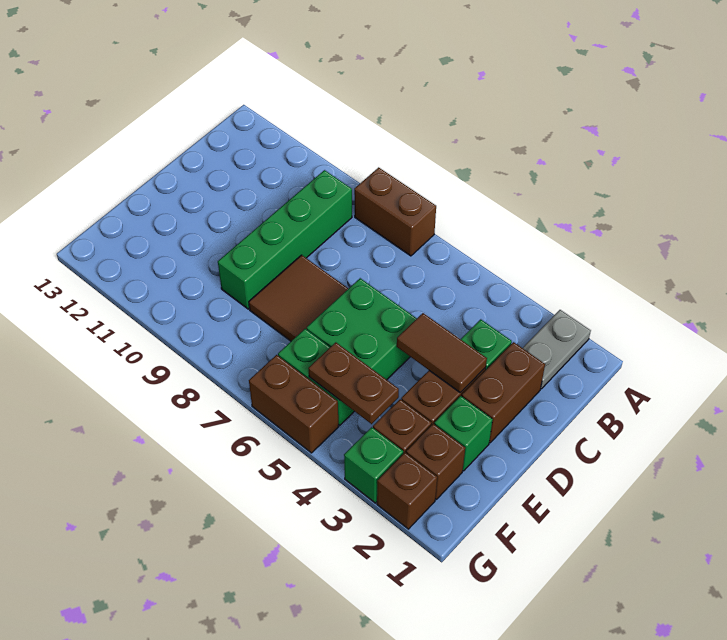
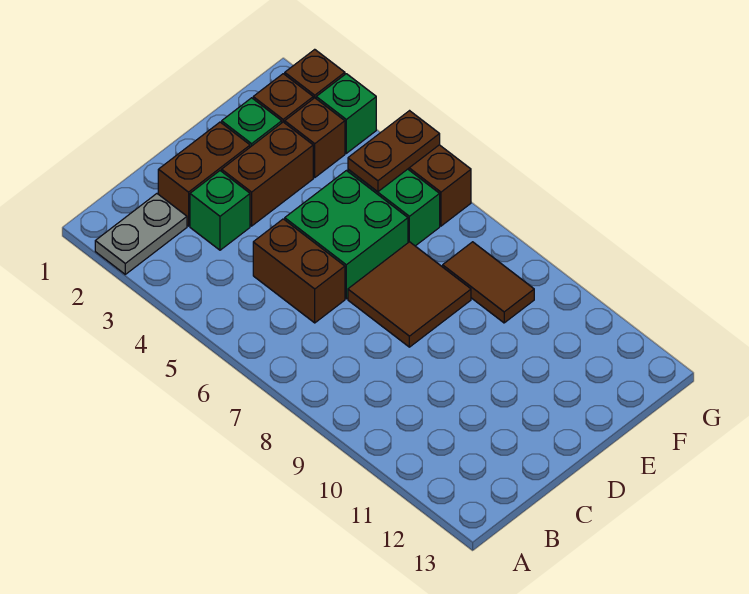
brown brick A7:A8 level 1 -> brown brick C5:C6 level 1
green brick B9:E9 level 1 -> none
brown tile D3:D4 level 2 -> brown tile F8:F9 level 1
brown plate F4:F5 level 2 -> brown plate F5:G5 level 2

